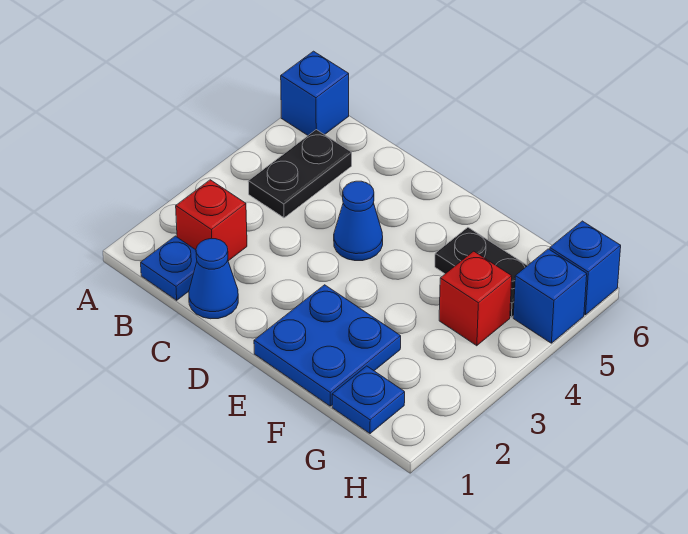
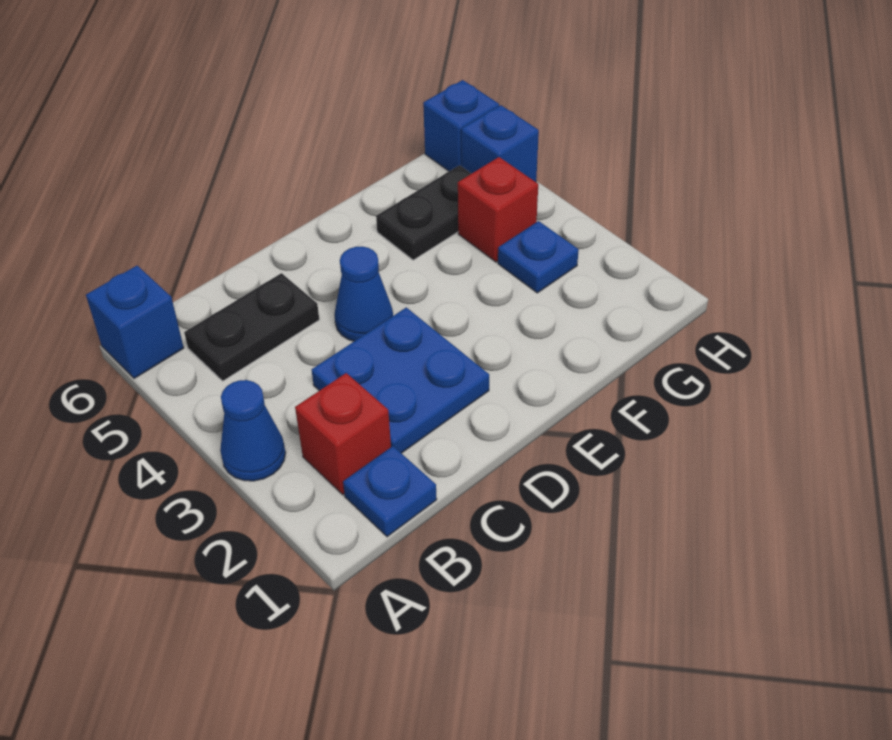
black plate B4:B5 level 1 -> black plate B5:C5 level 1
blue cone C1 level 1 -> blue cone A3 level 1
blue plate E1:F2 level 1 -> blue plate C2:D3 level 1
blue plate G1 level 1 -> blue plate G3 level 1

